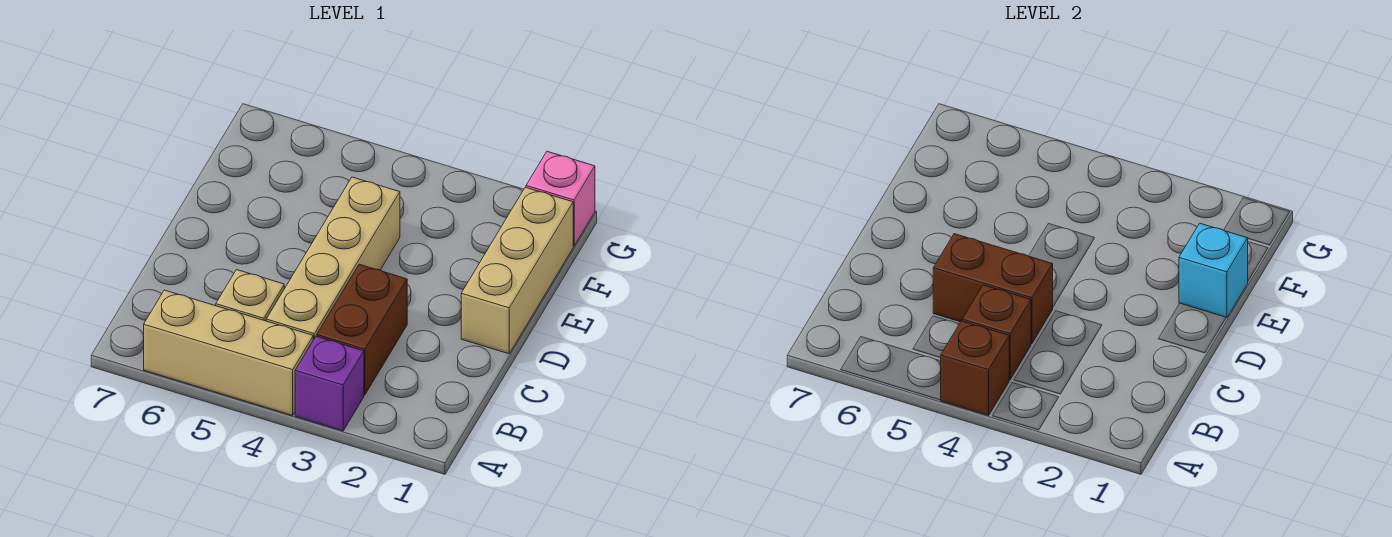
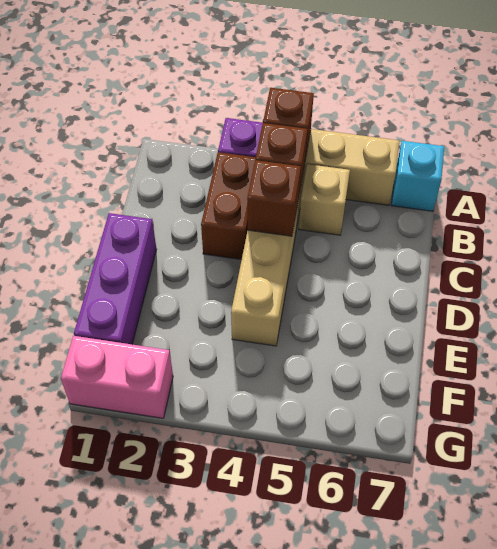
brown brick C4:C5 level 2 -> brown brick C4 level 2
tan brick D1:F1 level 1 -> purple brick D1:F1 level 1
cyan brick E1 level 2 -> cyan brick A7 level 1
pink brick G1 level 1 -> pink brick G1:G2 level 1

